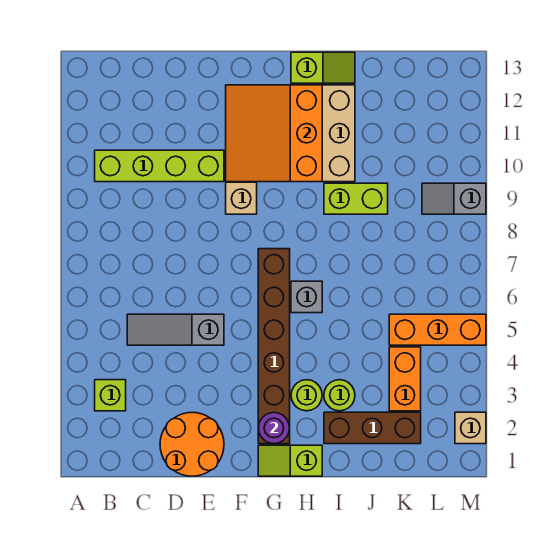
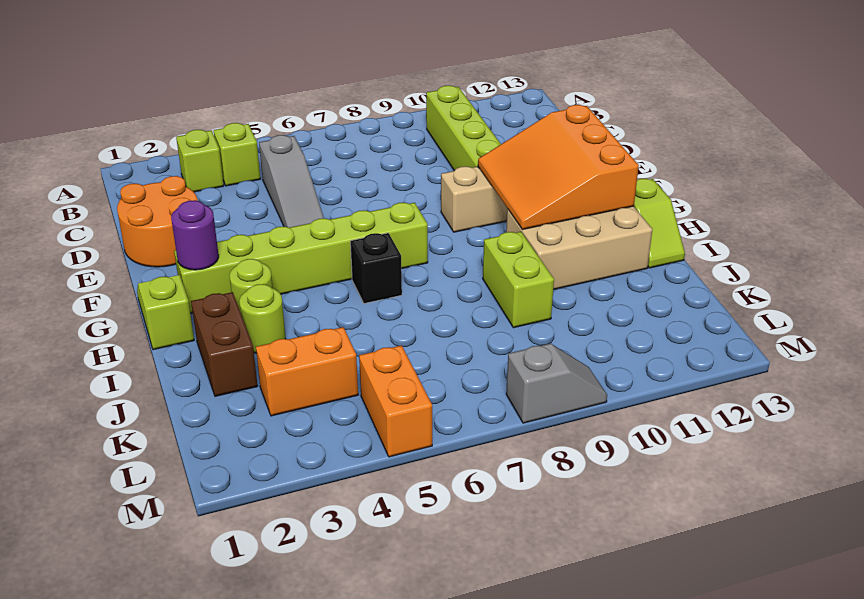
none -> lime brick B4 level 1
grey slope C5:E5 level 1 top E -> grey slope C5:E5 level 1 top C
orange slope F10:H12 level 2 top H -> orange slope F10:H12 level 2 top 12
brown brick G2:G7 level 1 -> lime brick G2:G7 level 1
grey brick H6 level 1 -> black brick H6 level 1
brown brick I2:K2 level 1 -> brown brick I2:J2 level 1
orange brick K5:M5 level 1 -> orange brick L5:M5 level 1
grey slope L9:M9 level 1 top M -> grey slope M8:M9 level 1 top 8
tan brick M2 level 1 -> none

